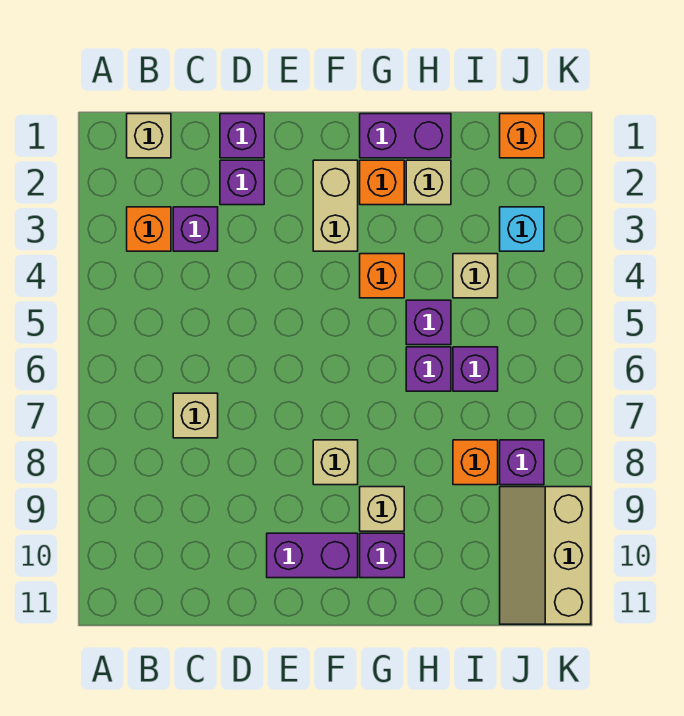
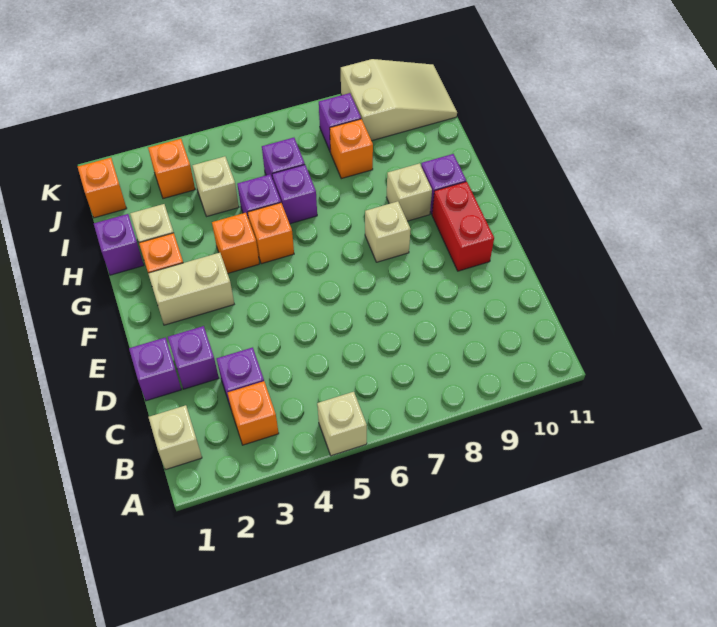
tan brick C7 level 1 -> tan brick A5 level 1
purple brick E10:F10 level 1 -> red brick E10:F10 level 1
purple brick G1:H1 level 1 -> purple brick H1 level 1
none -> orange brick G5 level 1
cyan brick J3 level 1 -> orange brick J3 level 1
tan slope J9:K11 level 1 top K -> tan slope J9:K11 level 1 top 9

